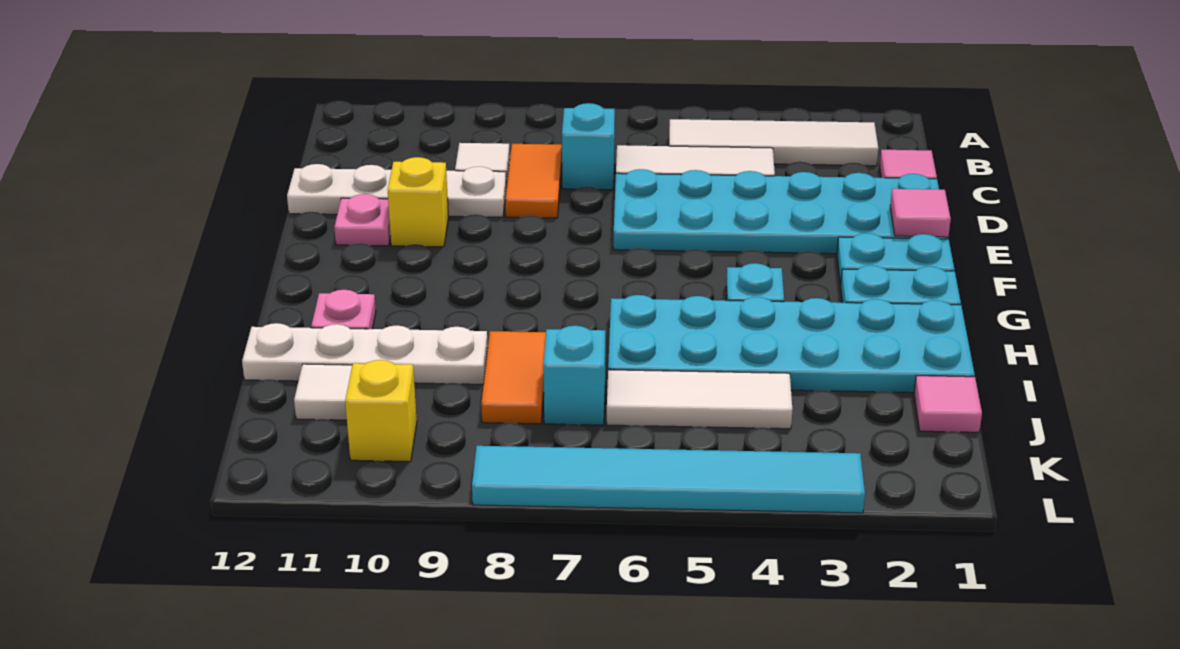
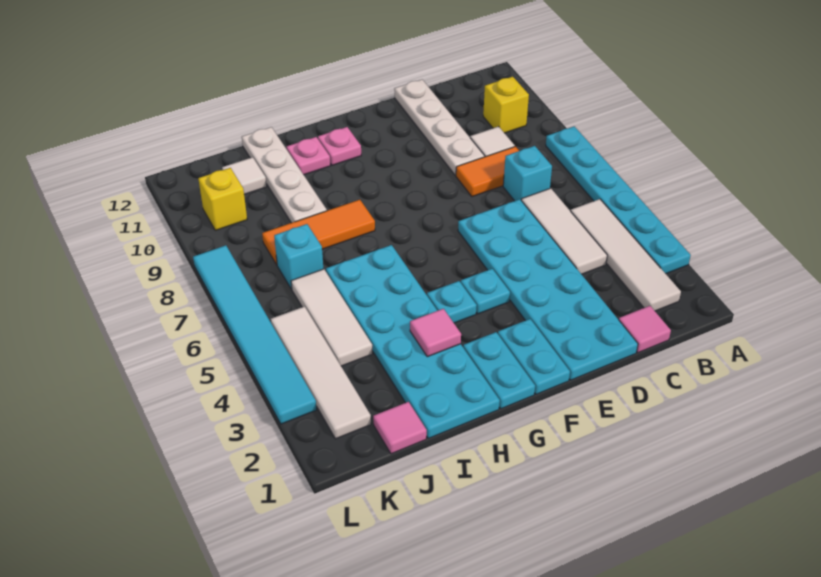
none -> cyan plate A3:A8 level 1
pink tile E1 level 2 -> pink tile H3 level 2
yellow brick E10 level 1 -> yellow brick B10 level 1
pink plate E11 level 1 -> pink plate G11 level 1
none -> cyan plate F4 level 1
orange tile I8:J8 level 1 -> orange tile H8:J8 level 1
none -> white tile K2:K5 level 1

